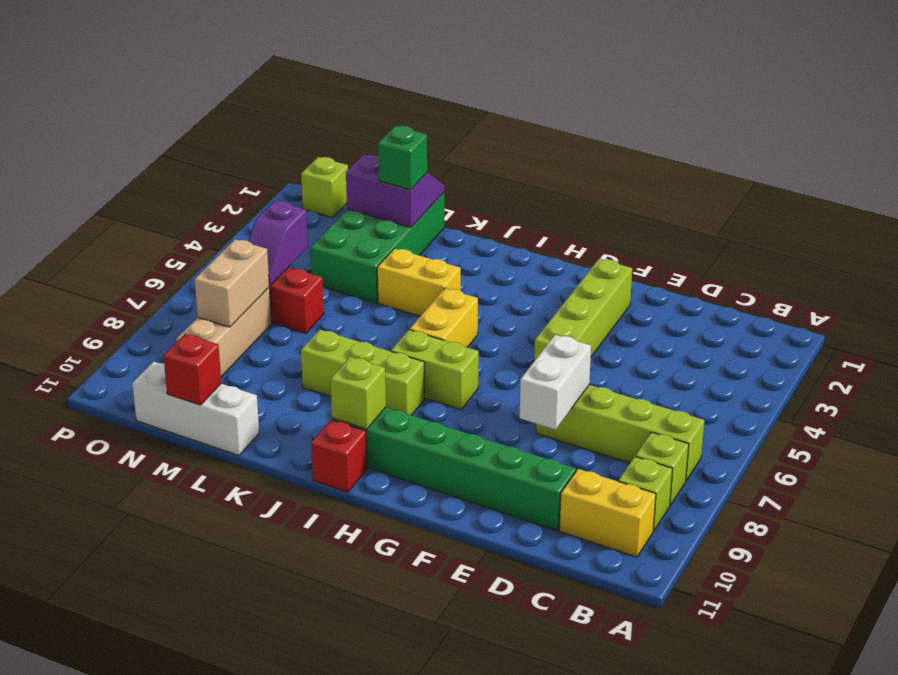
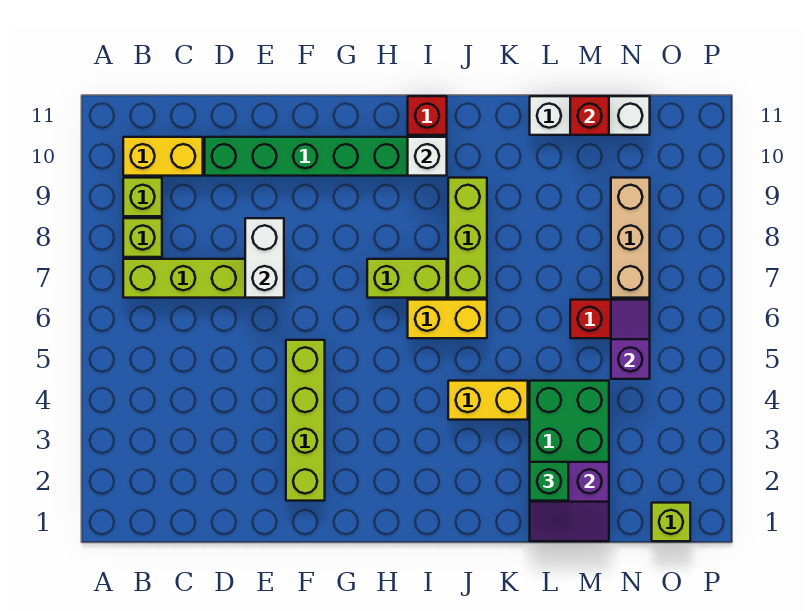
yellow brick I5:I6 level 1 -> yellow brick I6:J6 level 1
lime brick I8:K8 level 1 -> lime brick J7:J9 level 1
lime brick I10 level 2 -> white brick I10 level 2
tan brick N7:N8 level 2 -> none

